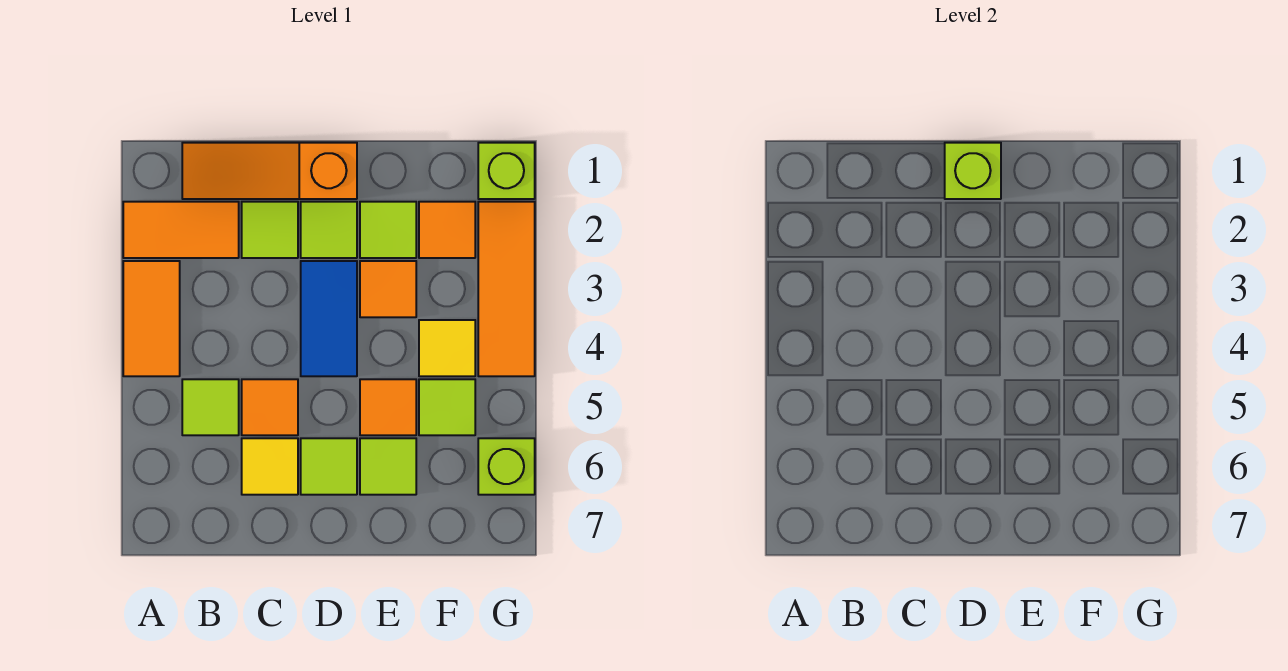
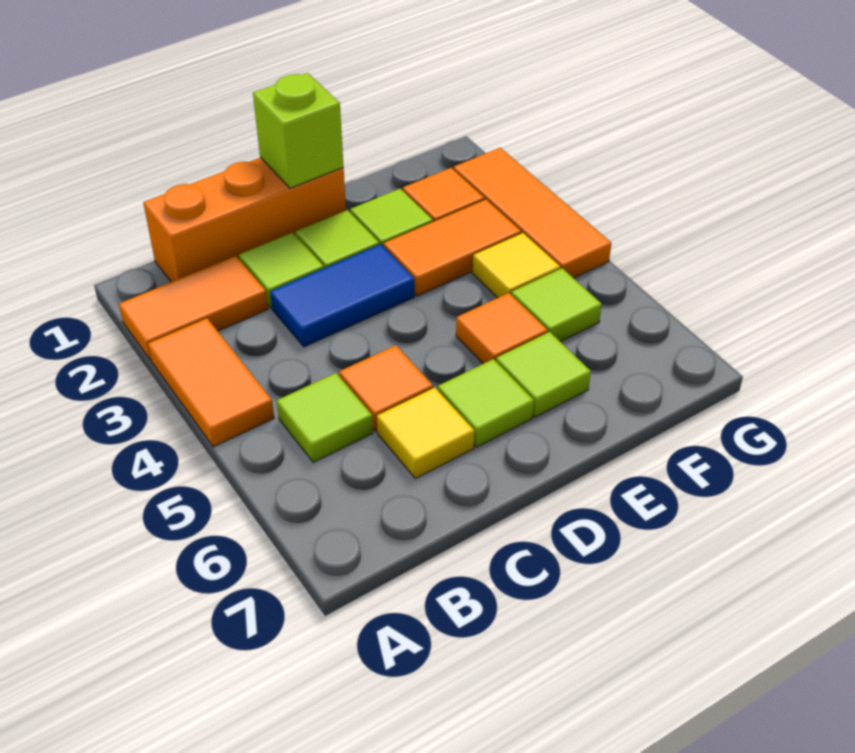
orange slope B1:D1 level 1 top D -> orange brick B1:D1 level 1
blue tile D3:D4 level 1 -> blue tile C3:D3 level 1
orange tile E3 level 1 -> orange tile E3:F3 level 1
lime brick G1 level 1 -> none
lime brick G6 level 1 -> none

